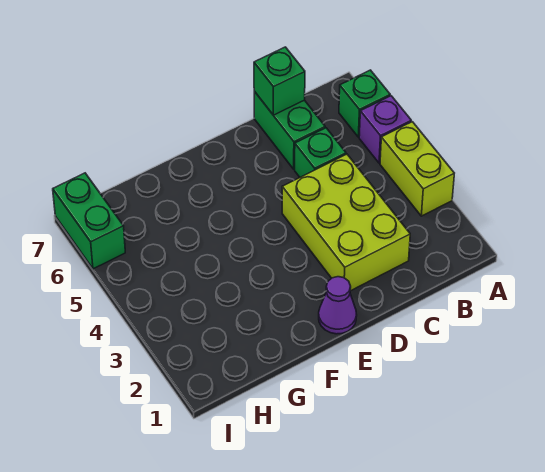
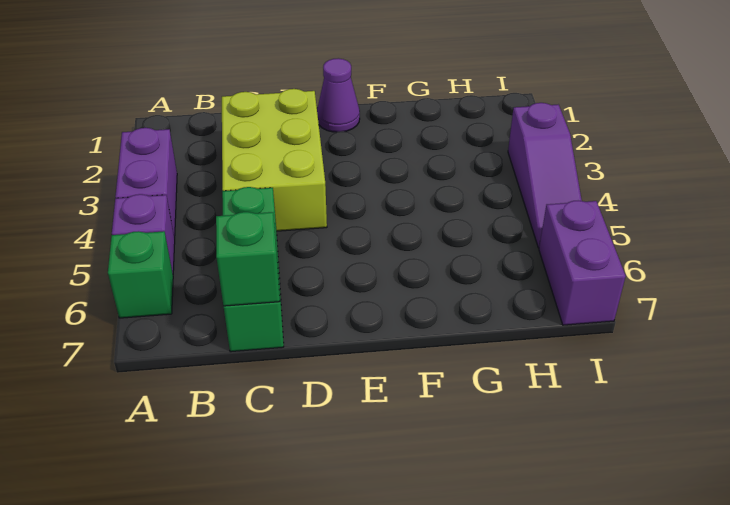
lime brick A3:A4 level 1 -> purple brick A3:A4 level 1
none -> purple slope I3:I5 level 1 top 3
green brick I6:I7 level 1 -> purple brick I6:I7 level 1

